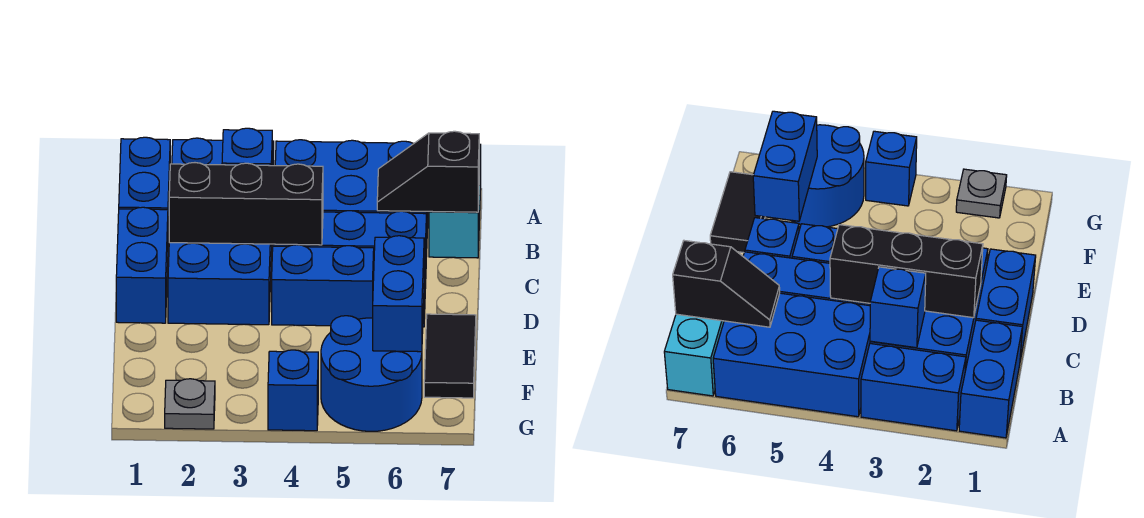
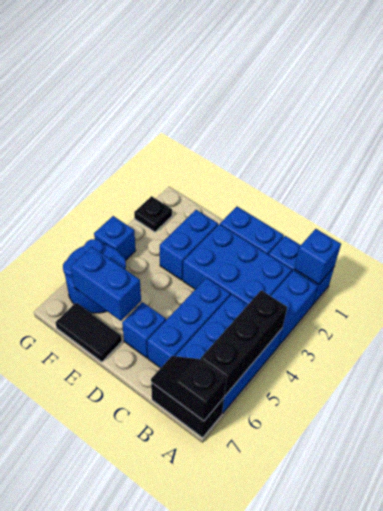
cyan brick A7:B7 level 1 -> black brick A7:B7 level 1
blue brick B3 level 2 -> blue brick A1 level 2
black slope B6:B7 level 2 top 7 -> black slope A7:B7 level 2 top A
black brick C2:C4 level 2 -> black brick A4:A6 level 2
blue brick D4:D5 level 1 -> blue brick E2:E3 level 1
grey plate G2 level 1 -> black plate G2 level 1

